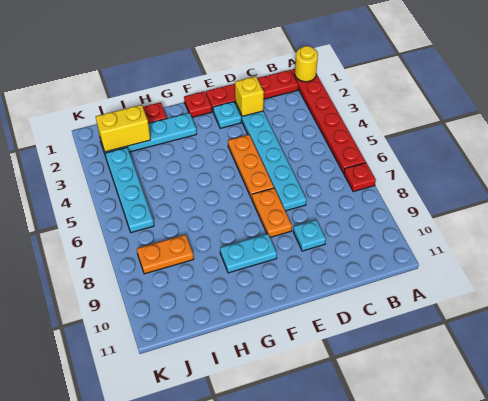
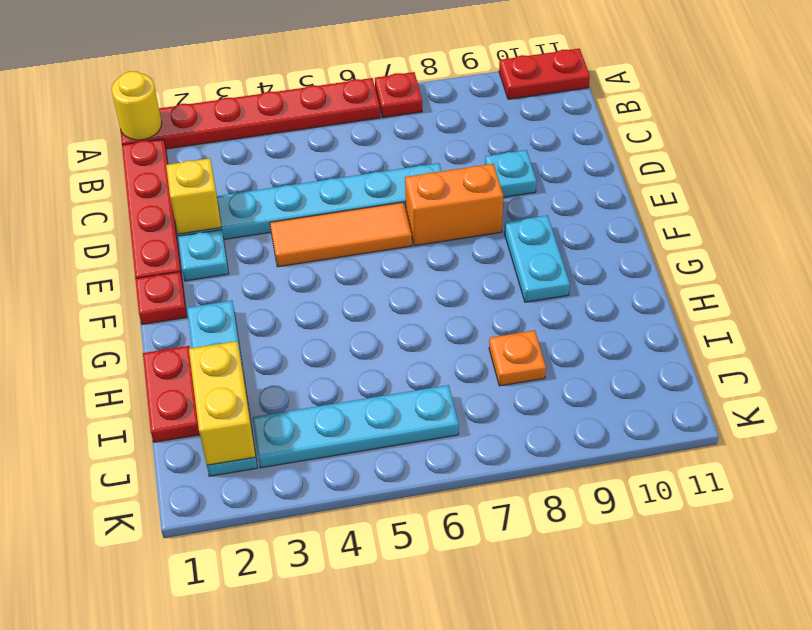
none -> red plate A10:A11 level 1
orange plate E4:E6 level 1 -> orange tile E4:E6 level 1
orange plate E7:E8 level 1 -> orange brick E7:E8 level 1
orange plate I8:J8 level 1 -> orange plate I8 level 1

